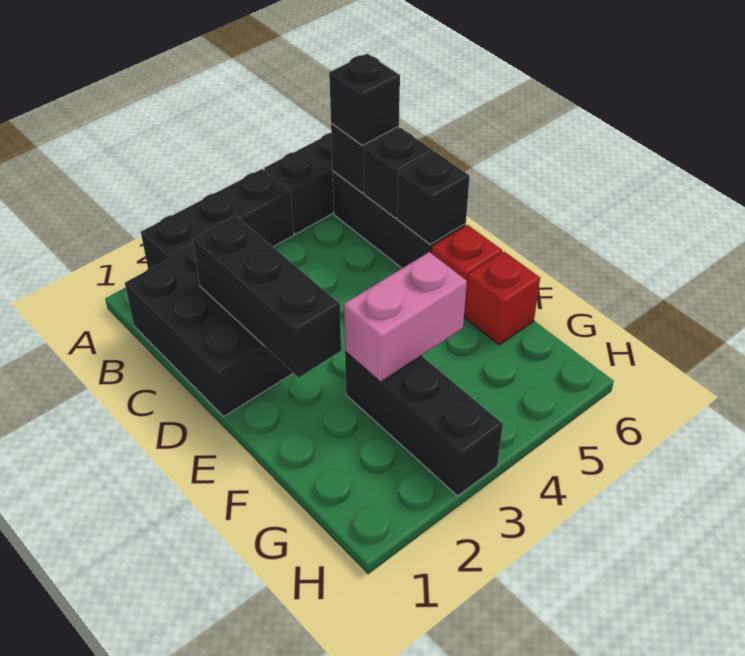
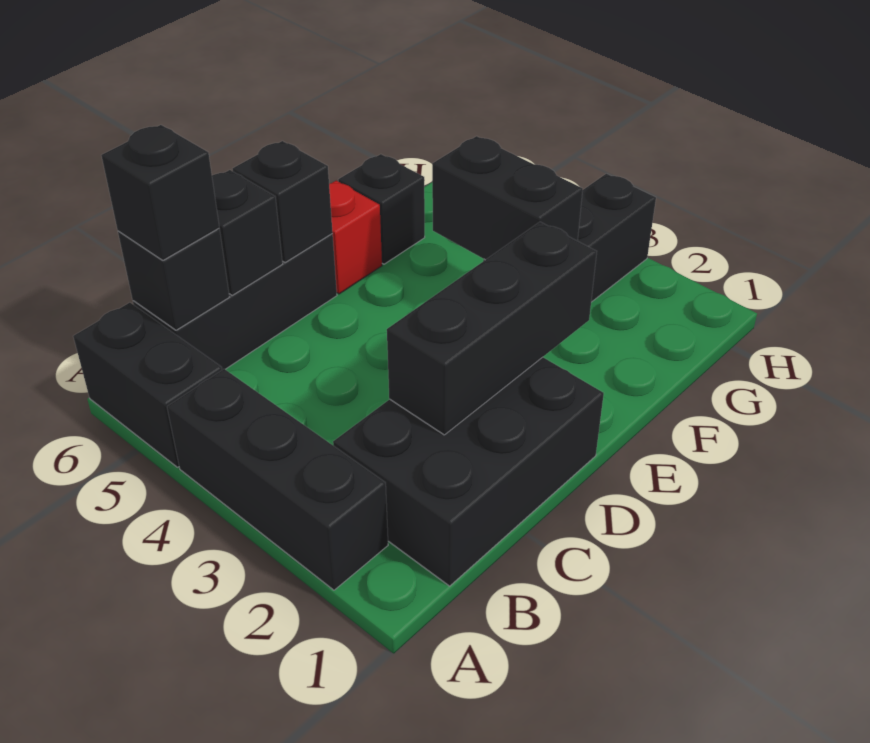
pink brick F3:F4 level 2 -> black brick F3:F4 level 2
red brick F6 level 1 -> black brick F6 level 1

